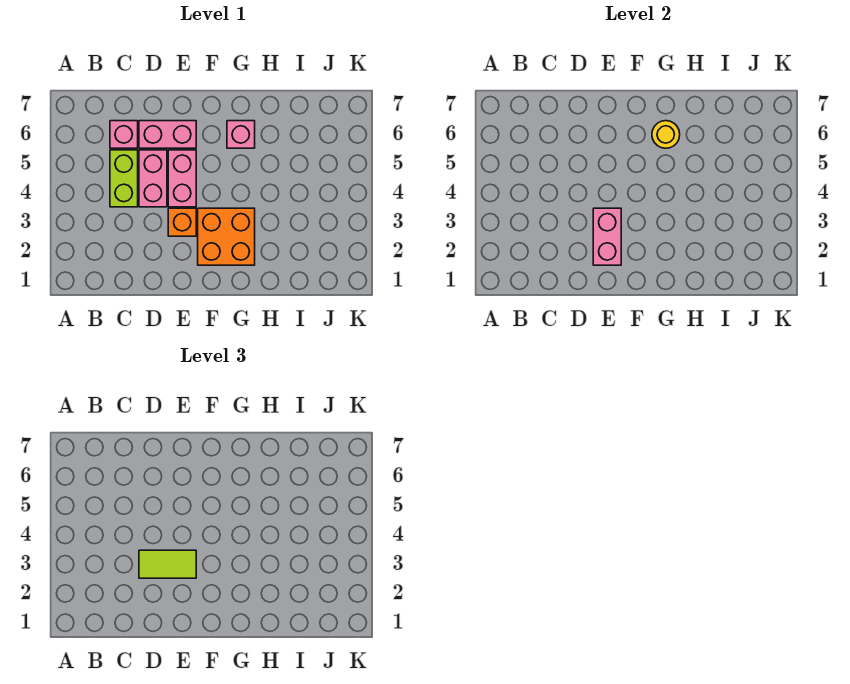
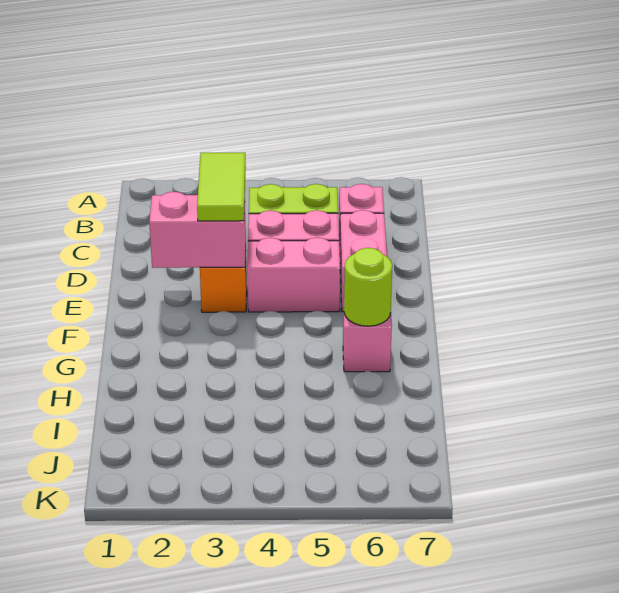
orange brick F2:G3 level 1 -> none
yellow round brick G6 level 2 -> lime round brick G6 level 2

